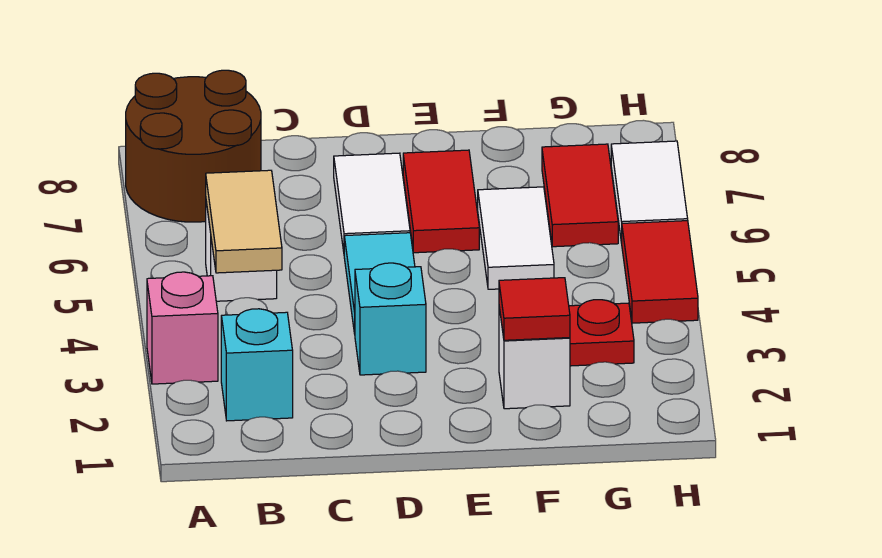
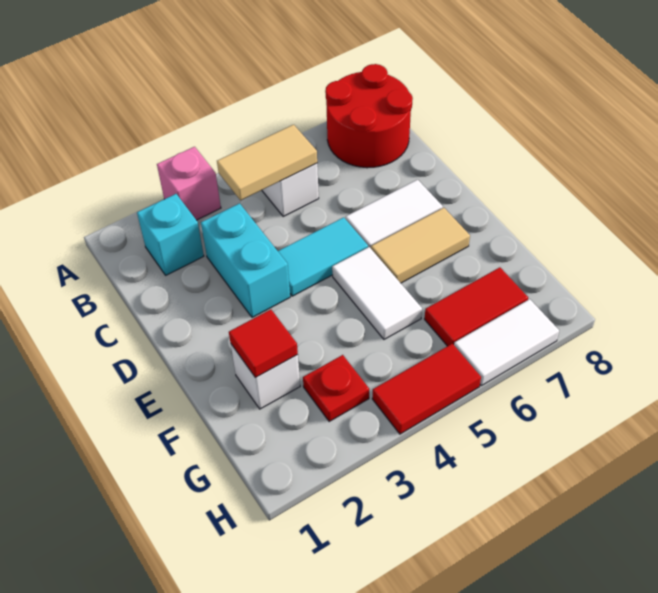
brown round brick A7:B8 level 1 -> red round brick A7:B8 level 1
cyan brick D3 level 1 -> cyan brick C3:D3 level 1
red tile E6:E7 level 1 -> tan tile E6:E7 level 1
white tile F5:F6 level 1 -> white tile E5:F5 level 1

